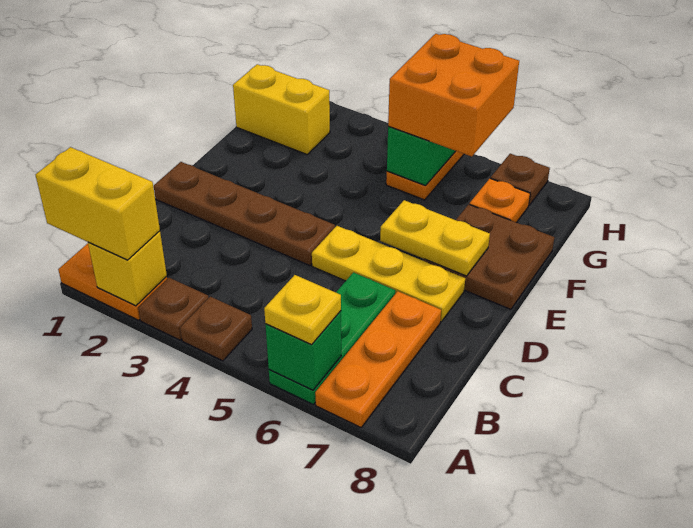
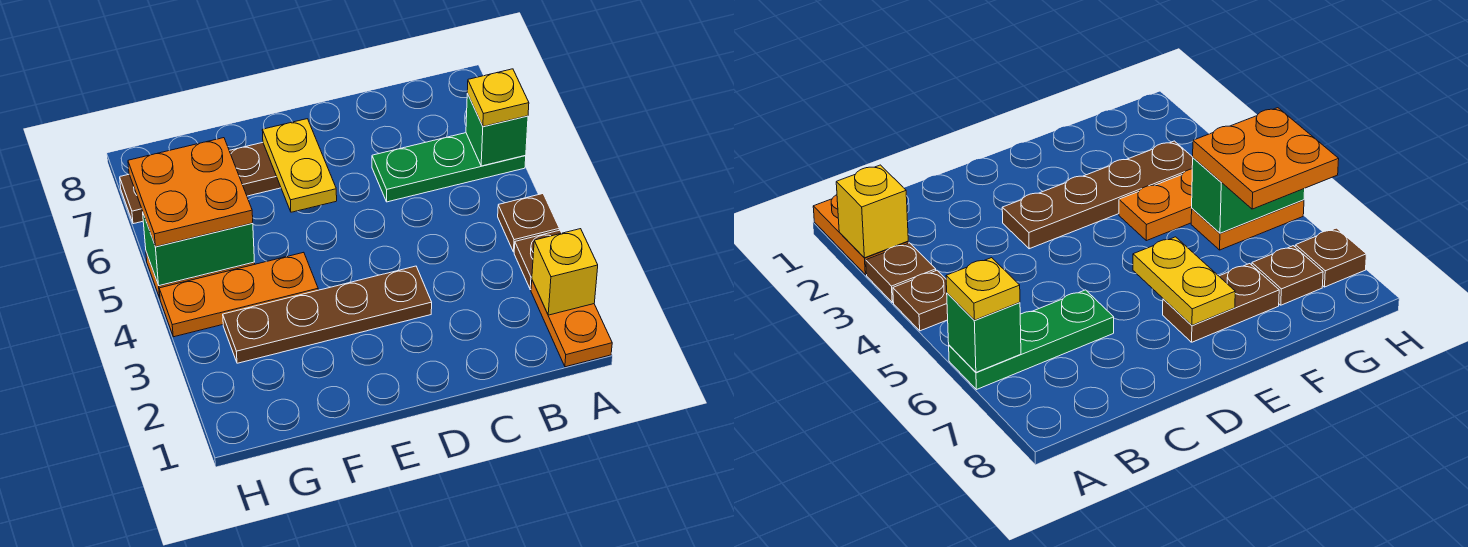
yellow brick A1:A2 level 3 -> none
orange plate A7:C7 level 1 -> orange plate F4:H4 level 1
brown plate D1:D4 level 1 -> brown plate D3:G3 level 1
yellow plate D5:D7 level 1 -> none
brown plate E7:F8 level 1 -> brown plate E7:F7 level 1
yellow brick G1:G2 level 1 -> none
orange brick G5:H6 level 3 -> orange plate G5:H6 level 3
orange plate G7 level 1 -> brown plate G7 level 1

